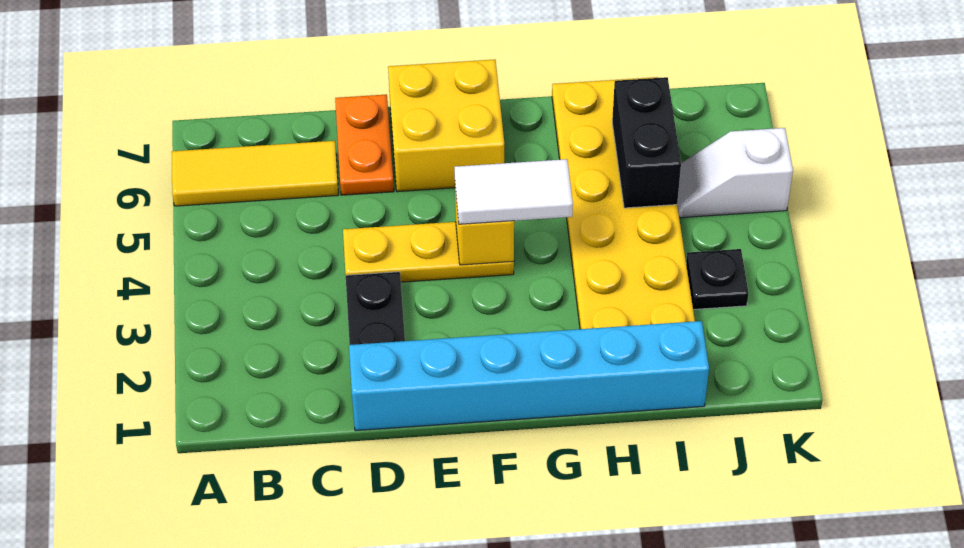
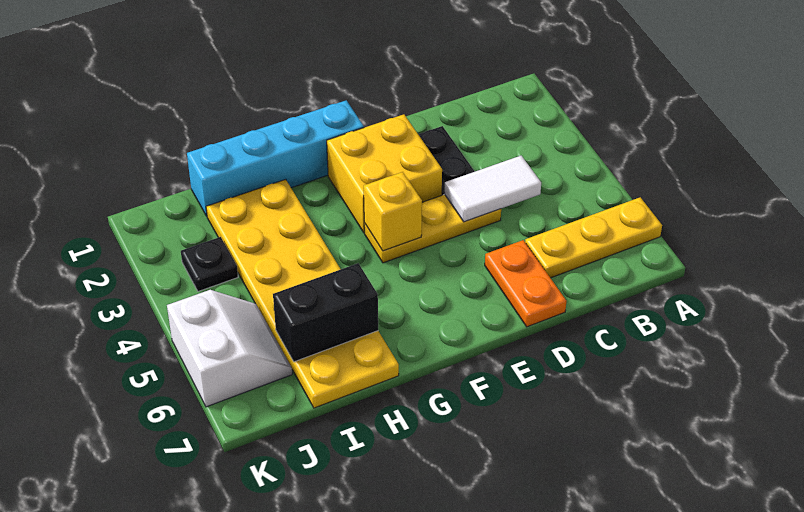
yellow tile A6:C6 level 1 -> yellow plate A6:C6 level 1
cyan brick D1:I1 level 1 -> cyan brick F1:I1 level 1
yellow brick E6:F7 level 1 -> yellow brick E2:F3 level 1
white tile F4:G4 level 3 -> white tile C4:D4 level 2
black brick I5:I6 level 2 -> black brick H6:I6 level 2
white slope J5:K5 level 1 top K -> white slope J5:K6 level 1 top K

